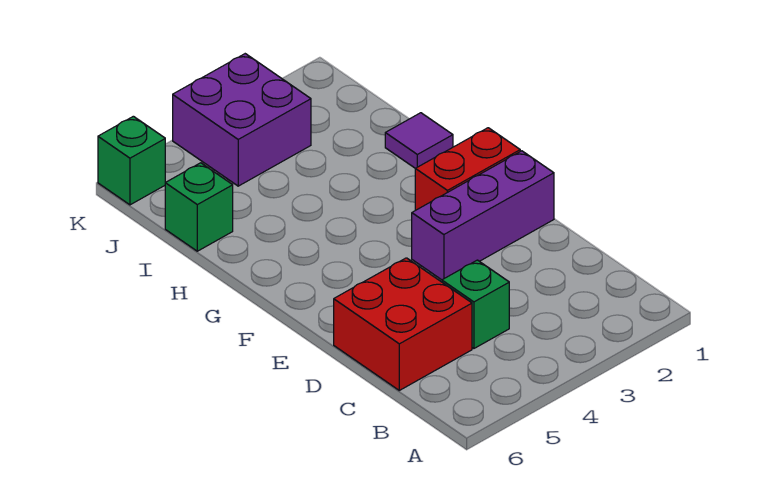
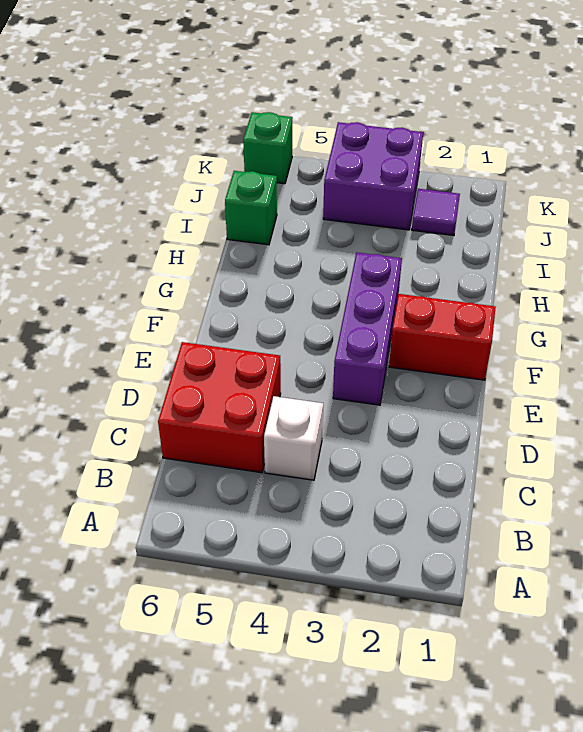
green brick C4 level 1 -> white brick C4 level 1
purple brick E1:E3 level 1 -> purple brick E3:G3 level 1
purple tile H1 level 1 -> purple tile J2 level 1

